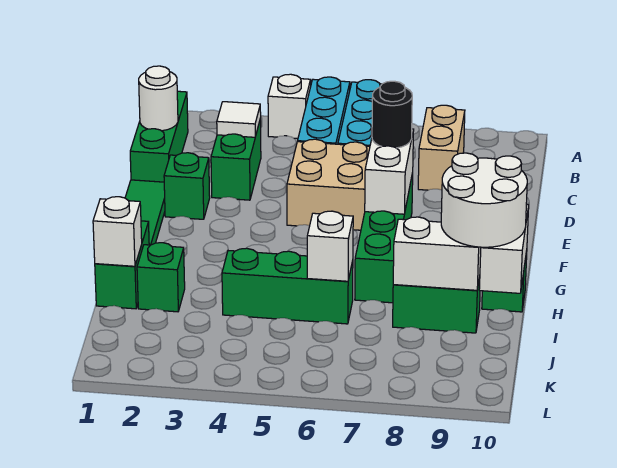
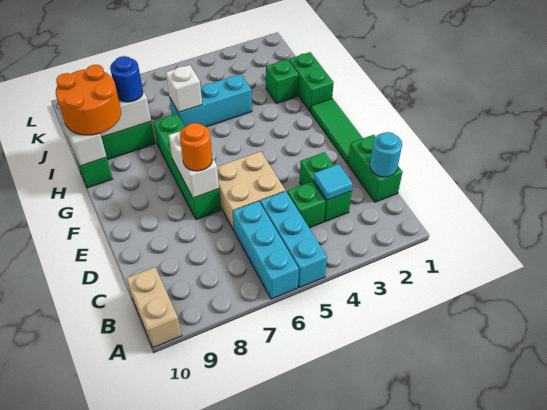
white brick A4 level 1 -> none
green brick B1:D1 level 1 -> green brick C1:D1 level 1
tan brick B8:C8 level 1 -> tan brick A10:B10 level 1
white round brick C1 level 2 -> cyan round brick C1 level 2
white tile C3 level 2 -> cyan tile C3 level 2
green brick E2 level 1 -> green brick C4 level 1
black round brick E7 level 3 -> orange round brick E7 level 3
white round brick H9:I10 level 3 -> orange round brick H9:I10 level 3
white brick I1 level 2 -> none
green brick I4:I6 level 1 -> cyan brick I4:I6 level 1
none -> blue round brick I8 level 3

